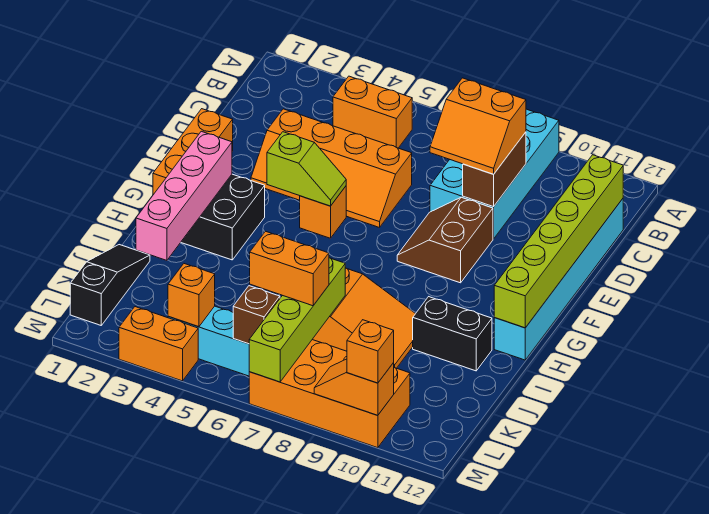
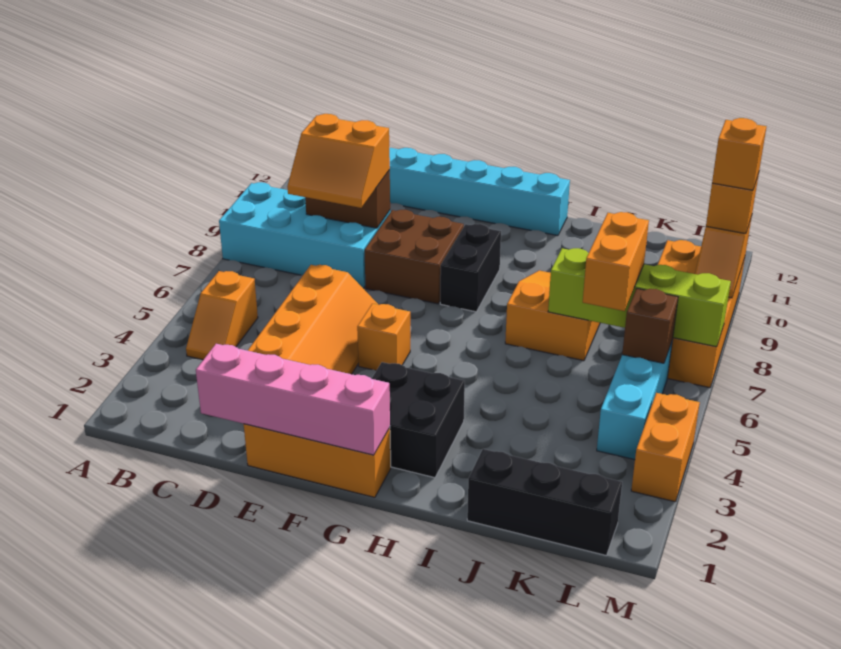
orange brick B4:B5 level 1 -> orange slope B4:B5 level 1 top 5
orange slope C8:D9 level 3 top C -> orange slope C8:D9 level 3 top 9
lime brick C12:H12 level 2 -> none
brown slope E8:F9 level 1 top 9 -> brown brick E8:F9 level 1
lime slope F4:F5 level 2 top 4 -> none
pink brick G2:J2 level 2 -> pink brick D1:G1 level 2
black brick I10:I11 level 1 -> black brick G8:G9 level 1
black slope J1:L1 level 1 top L -> black brick J1:L1 level 1
orange brick L4 level 2 -> orange brick M10 level 4

